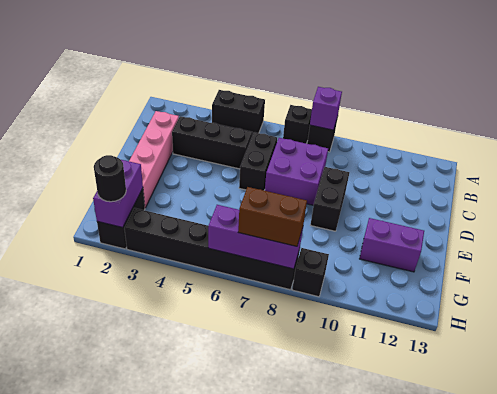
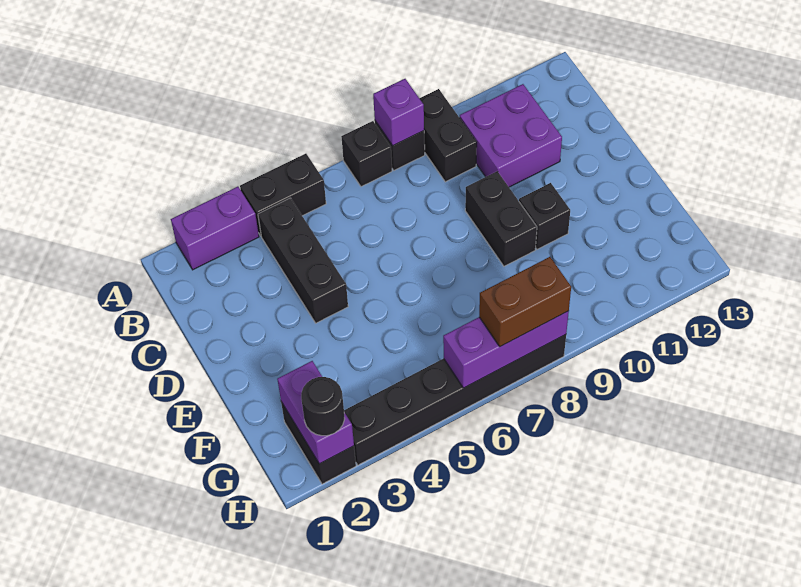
pink brick C2:F2 level 1 -> none
black brick C3:C5 level 1 -> black brick B4:D4 level 1
black brick C6:D6 level 1 -> black brick A9:B9 level 1
purple brick C7:D8 level 1 -> purple brick B10:C11 level 1
purple brick F11:F12 level 1 -> purple brick A2:A3 level 1
black brick H9 level 1 -> black brick E10 level 1

